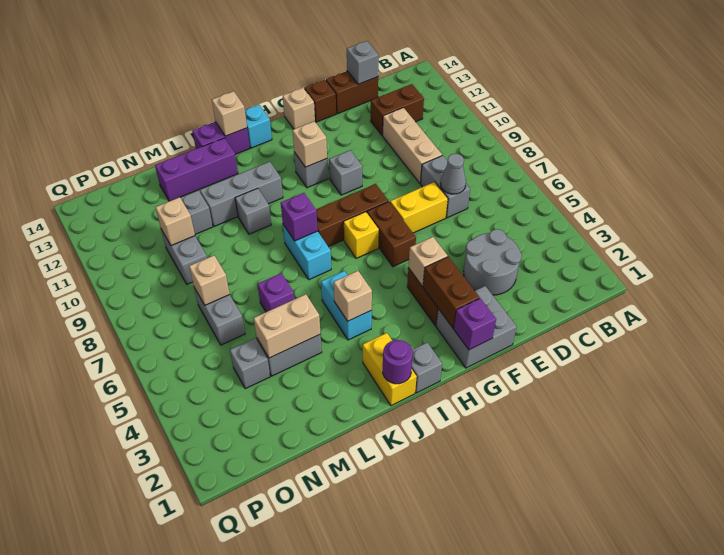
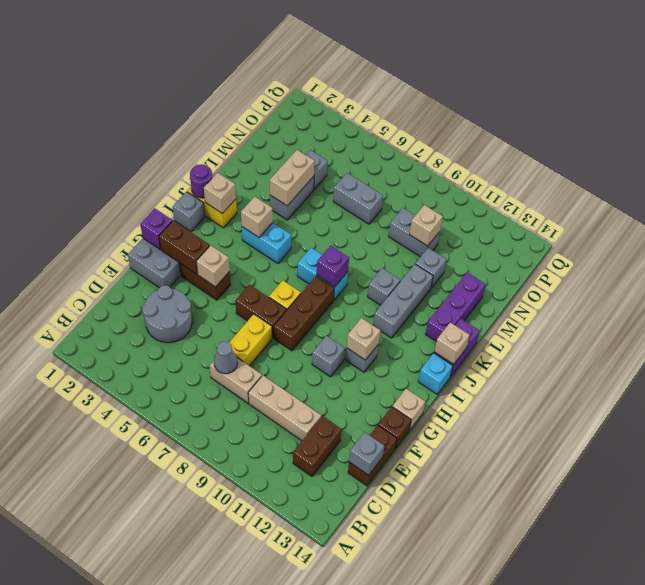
grey brick D7:D8 level 1 -> tan brick D7:D8 level 1
purple brick L6 level 1 -> none
tan brick N7 level 2 -> tan brick J2 level 2

